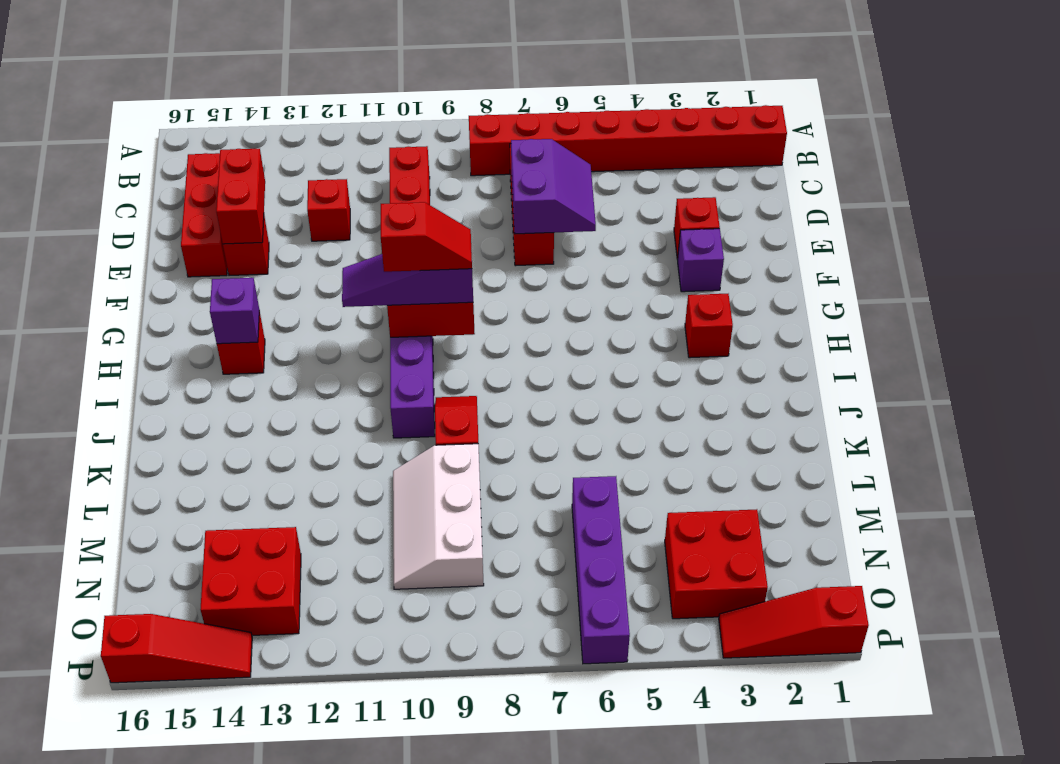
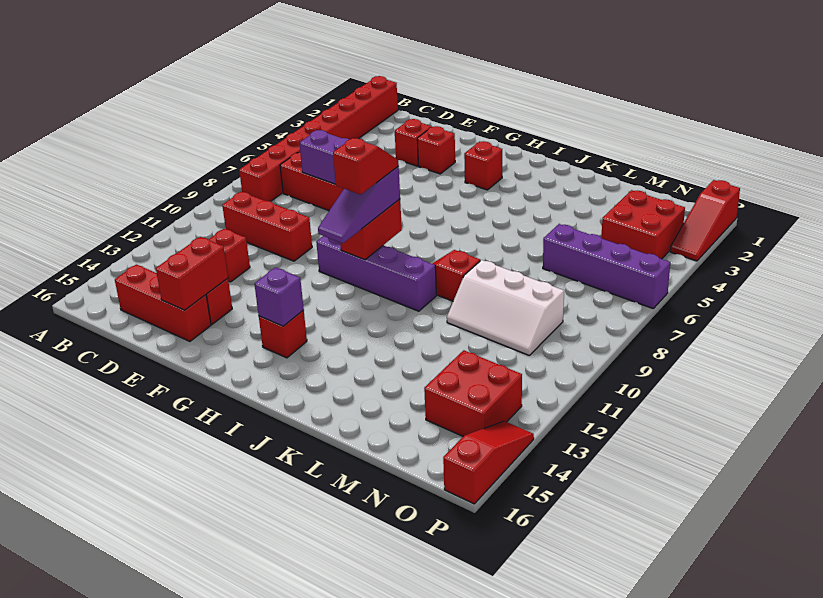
red brick D14:E14 level 2 -> red brick E14:E15 level 2
purple brick F3 level 1 -> red brick F3 level 1

